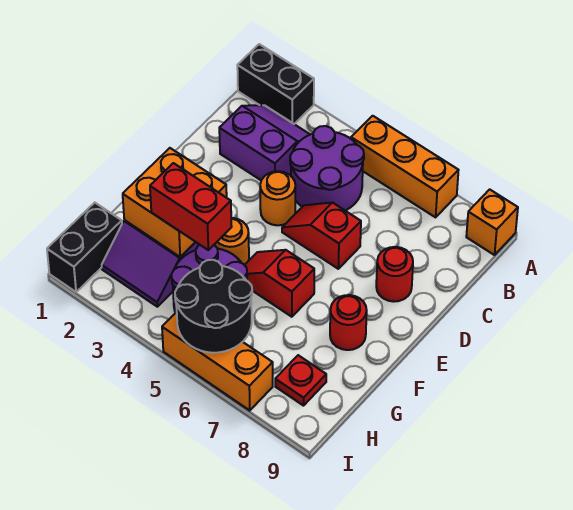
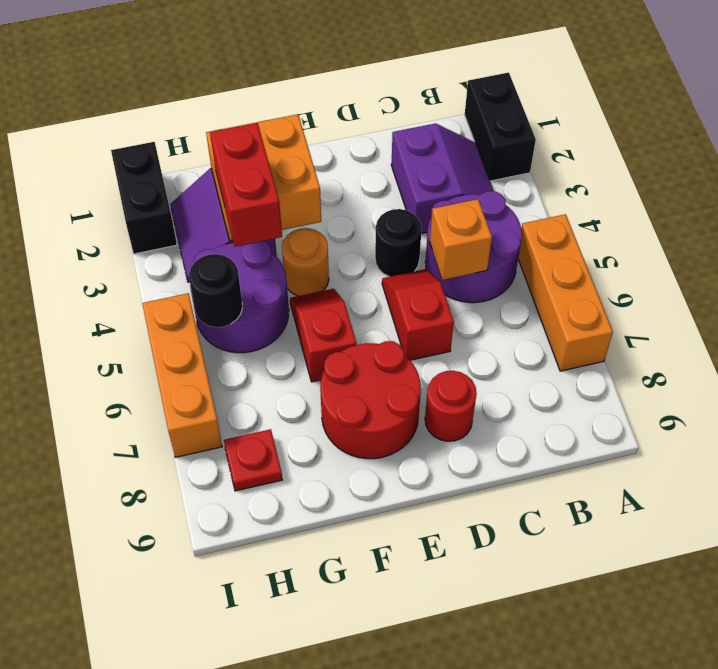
orange brick A9 level 1 -> orange brick C5 level 2
orange round brick D4 level 1 -> black round brick D4 level 1
red round brick F8 level 1 -> red round brick E7:F8 level 1
black brick H1:I1 level 1 -> black brick I1:I2 level 1
black round brick H5:I6 level 2 -> black round brick H5 level 2

